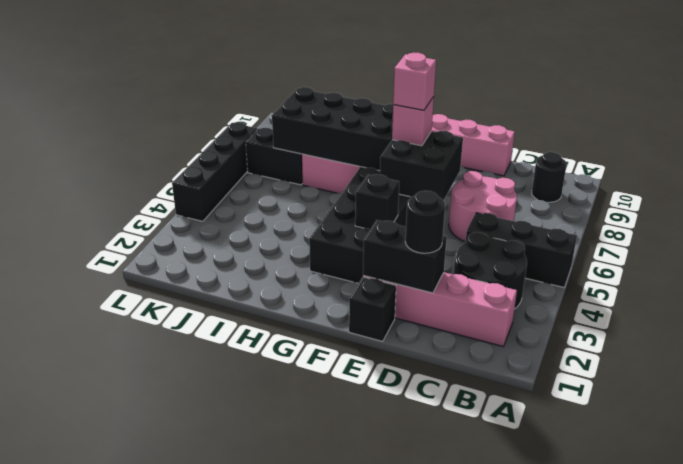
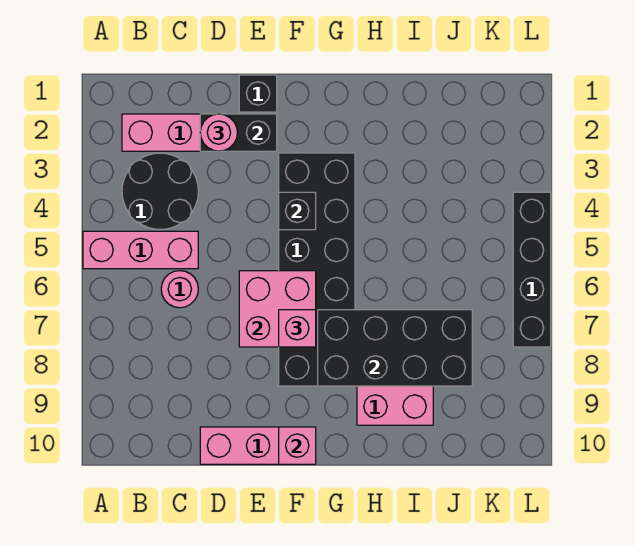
black brick A5:C5 level 1 -> pink brick A5:C5 level 1
black round brick B9 level 1 -> none
pink round brick C6:D7 level 1 -> pink round brick C6 level 1
black round brick D2 level 3 -> pink round brick D2 level 3
black brick E6:F7 level 2 -> pink brick E6:F7 level 2
pink brick F7 level 4 -> pink brick F10 level 2
black brick J7:K7 level 1 -> none

